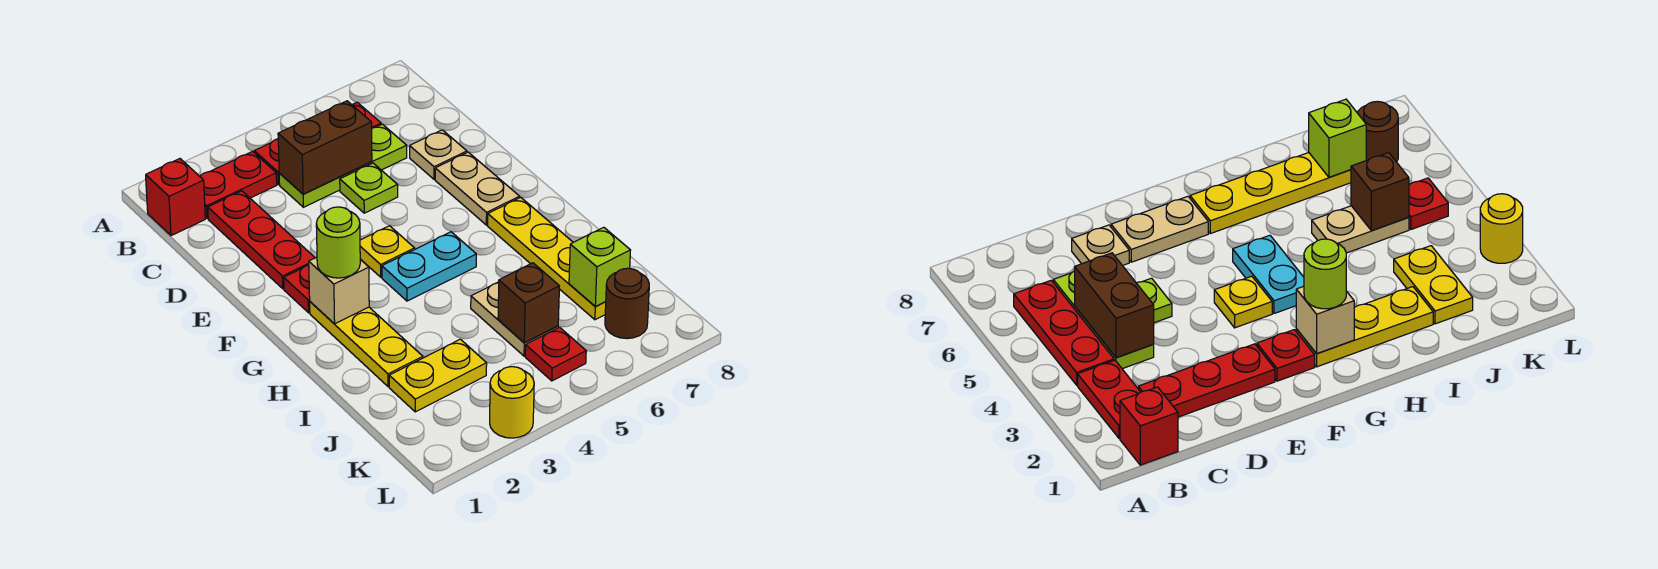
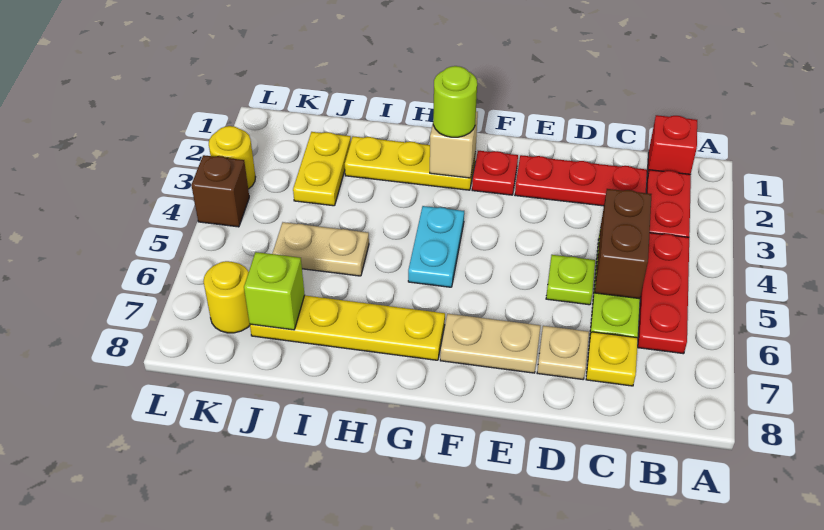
yellow plate F4 level 1 -> yellow plate C7 level 1
brown brick J5 level 2 -> brown brick L4 level 1
red plate K5 level 1 -> none
brown round brick K7 level 1 -> yellow round brick K7 level 1

